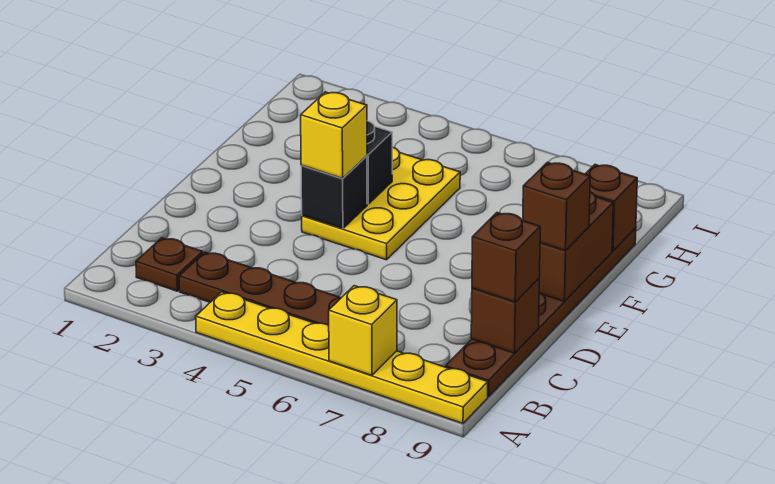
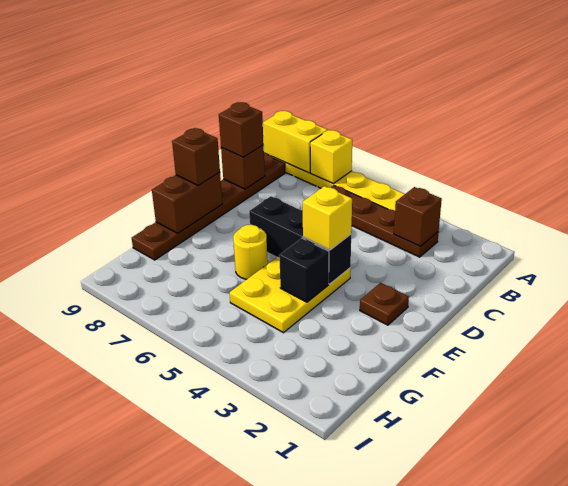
none -> yellow brick A8:A9 level 2
brown plate B2 level 1 -> brown plate E2 level 1
black brick E4 level 2 -> black brick E4:E6 level 2
none -> yellow round brick F6 level 1
brown brick G9 level 2 -> brown brick B3 level 2

